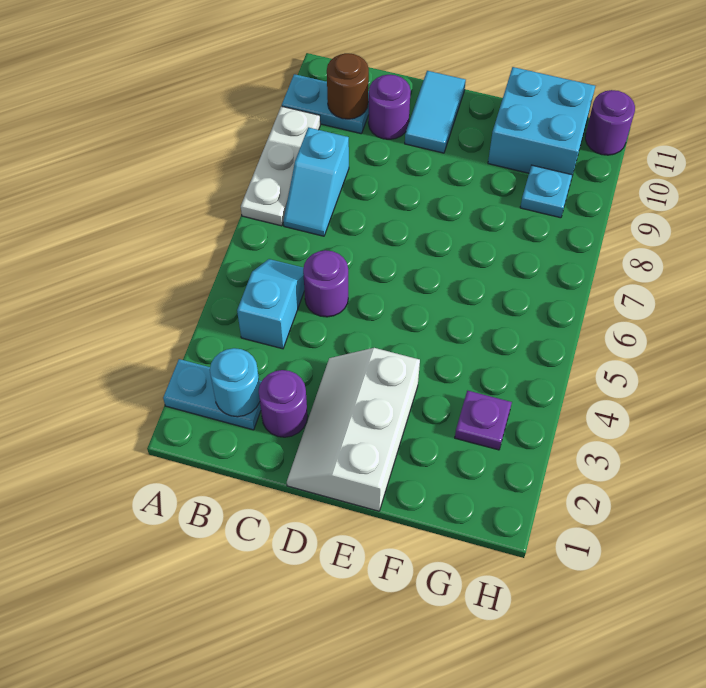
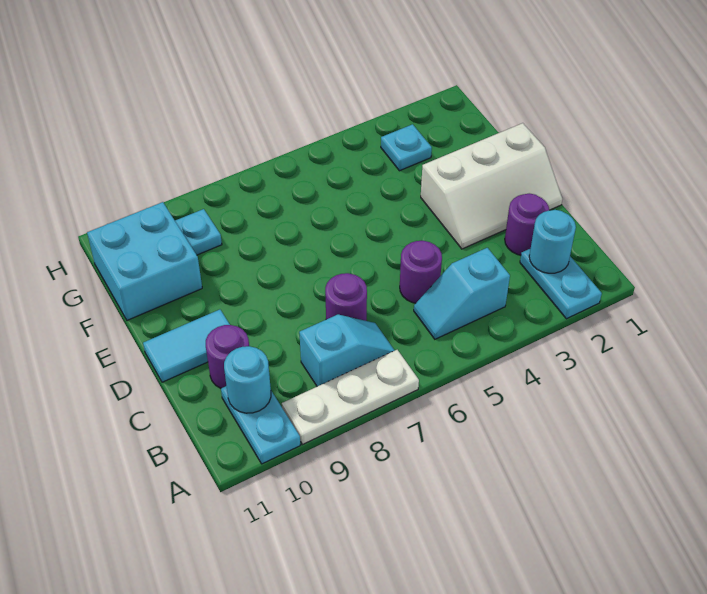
brown round brick B10 level 2 -> cyan round brick B10 level 2
purple plate G3 level 1 -> cyan plate G3 level 1
purple round brick H11 level 1 -> purple round brick C7 level 1

